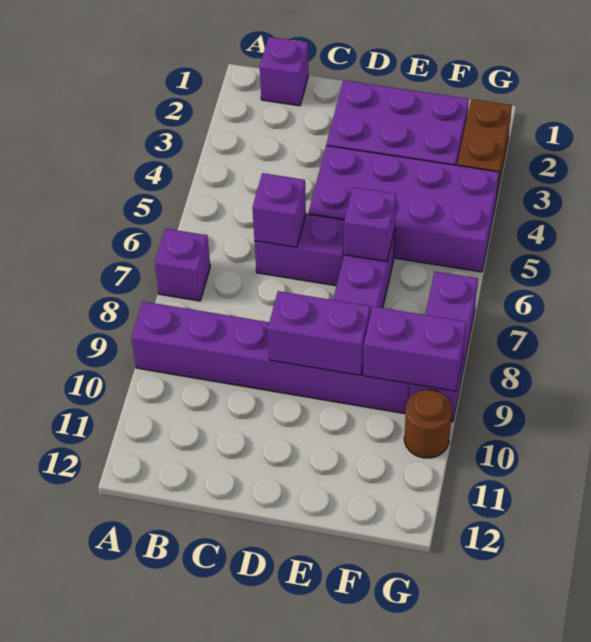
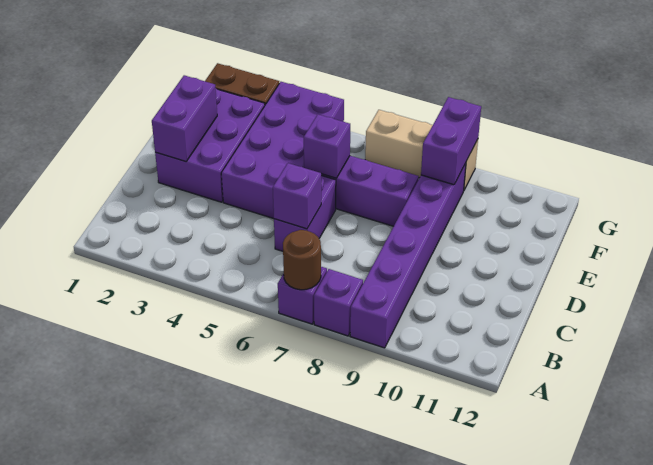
purple brick B1 level 1 -> purple brick A8 level 1
purple brick D9:E9 level 2 -> purple brick D2:E2 level 2
purple brick G7:G9 level 1 -> tan brick G7:G9 level 1
brown round brick G10 level 1 -> brown round brick A7 level 2

